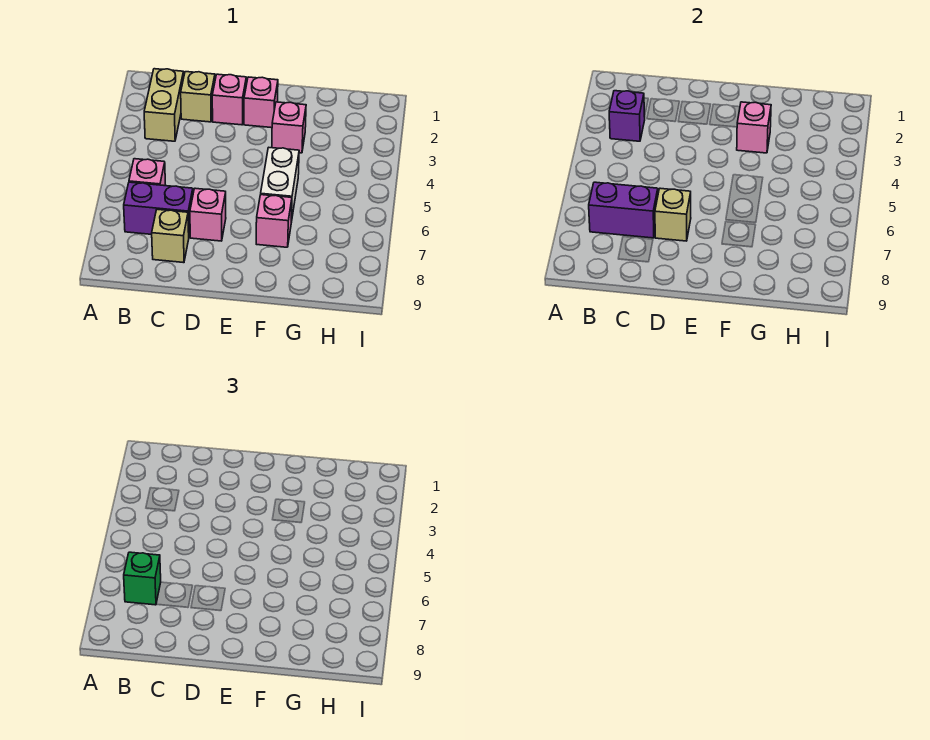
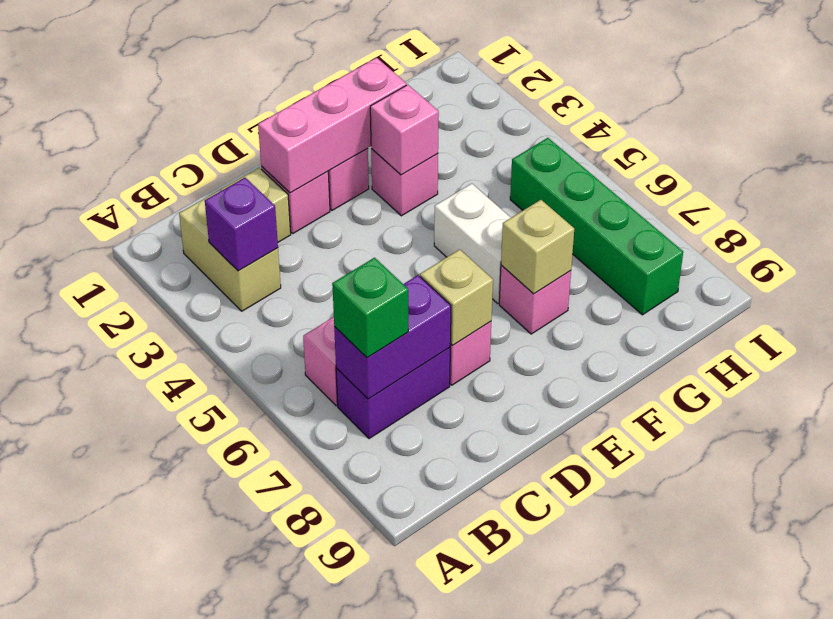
tan brick C8 level 1 -> tan brick F7 level 2
none -> pink brick D2:F2 level 2
none -> green brick H5:H8 level 1

